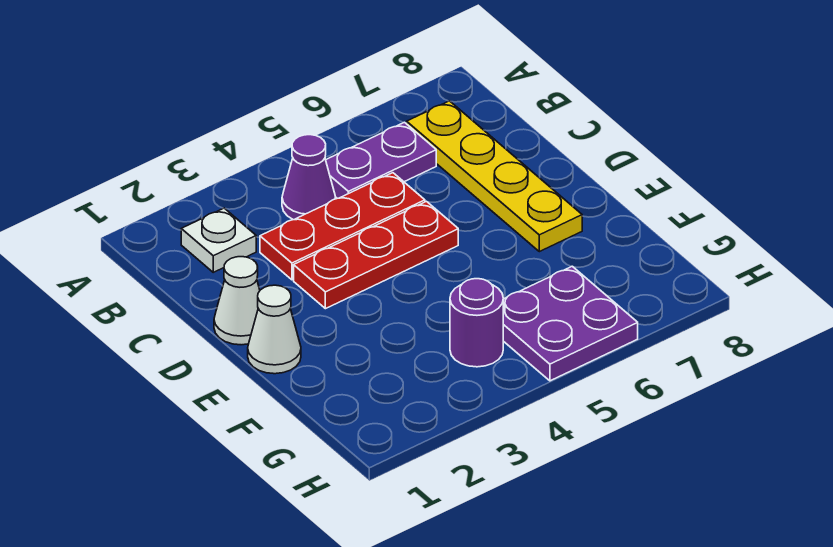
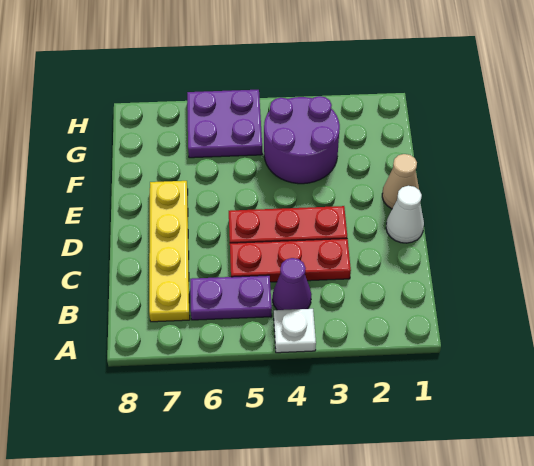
white plate B2 level 1 -> white plate A4 level 1
white cone E1 level 1 -> tan cone E1 level 1
purple round brick G4 level 1 -> purple round brick F3:G4 level 1

